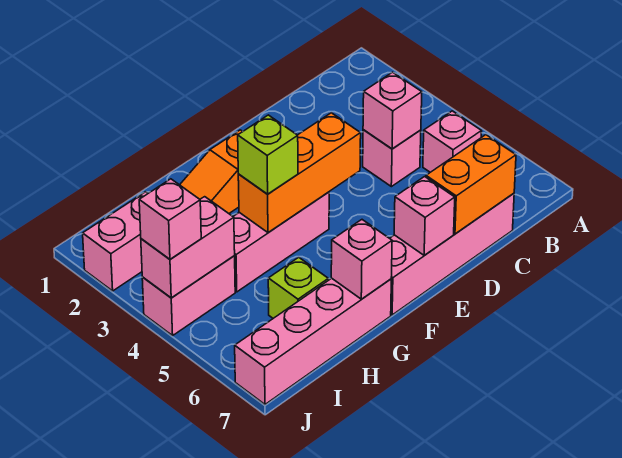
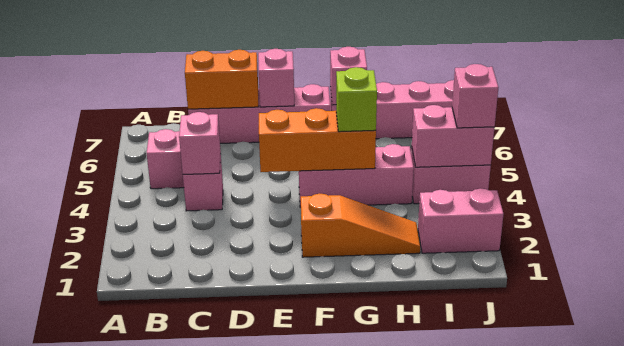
lime brick H6 level 1 -> none

